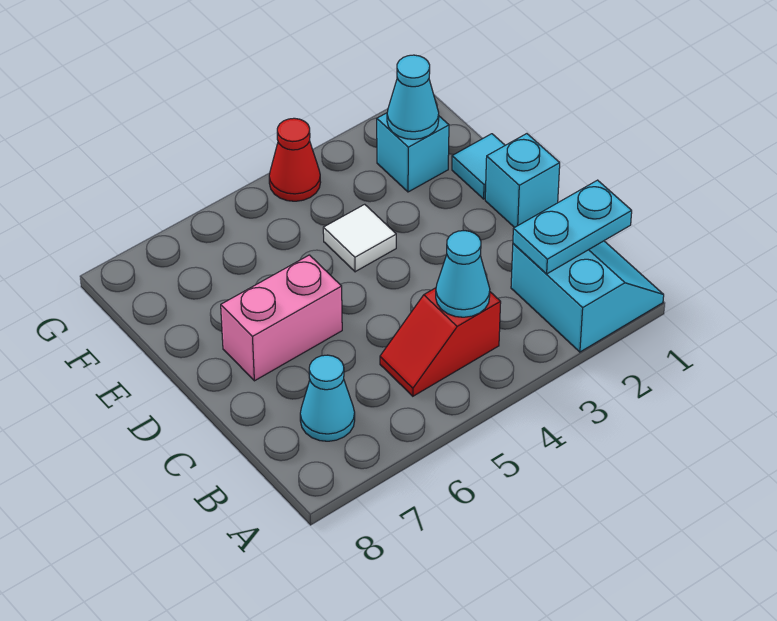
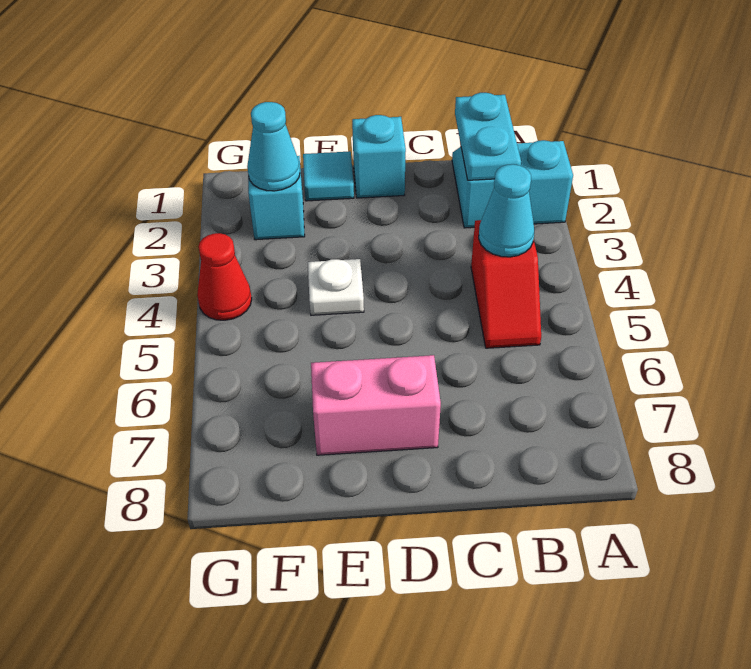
cyan cone B7 level 1 -> none
pink brick D6:D7 level 1 -> pink brick D7:E7 level 1
white tile E4 level 1 -> white plate E4 level 1

